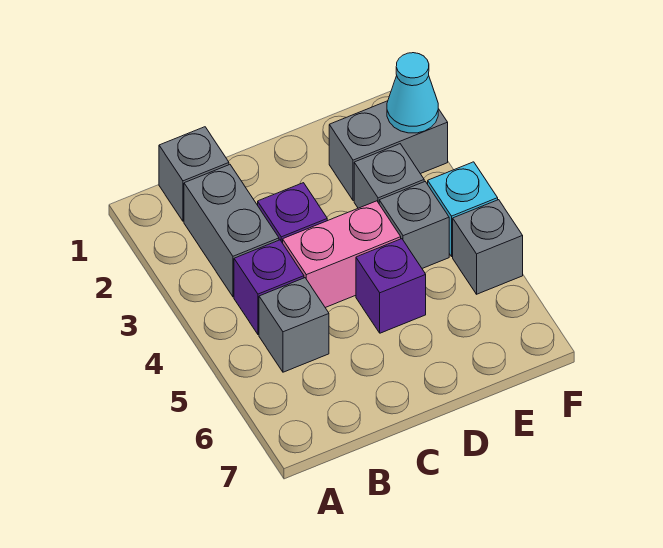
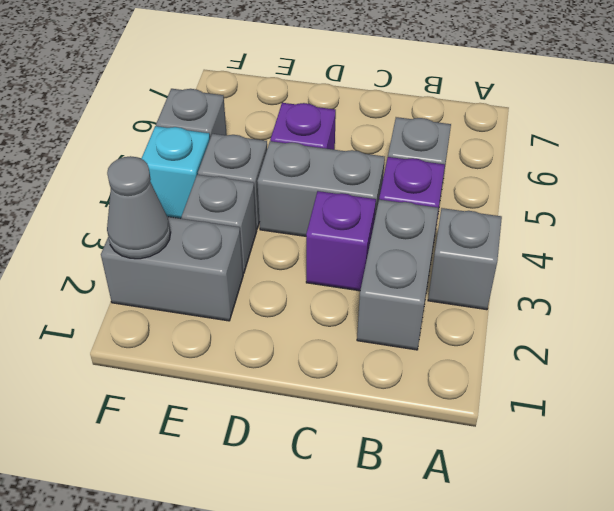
grey brick B1 level 1 -> grey brick A3 level 1
pink brick C4:D4 level 1 -> grey brick C4:D4 level 1
cyan cone F2 level 2 -> grey cone F2 level 2

